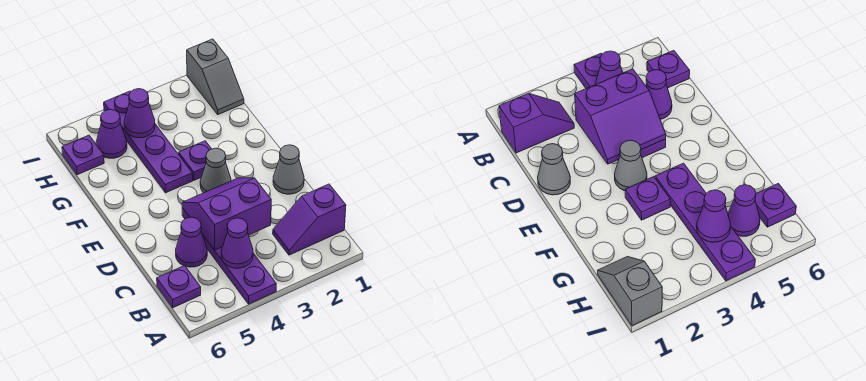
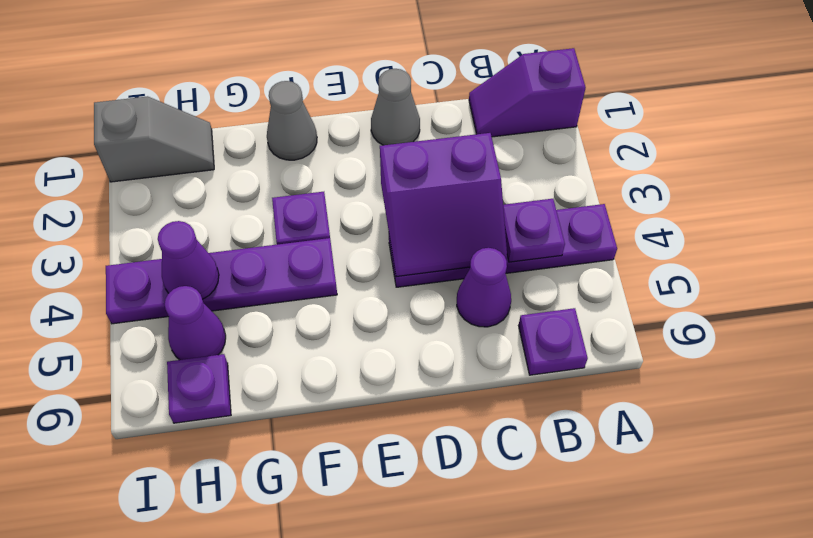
purple slope B1:B2 level 1 top 1 -> purple slope A1:B1 level 1 top A
purple cone B4 level 2 -> purple plate B4 level 2
purple slope C3:D4 level 2 top C -> purple slope C3:D4 level 2 top 3
grey cone E3 level 1 -> grey cone F1 level 1

